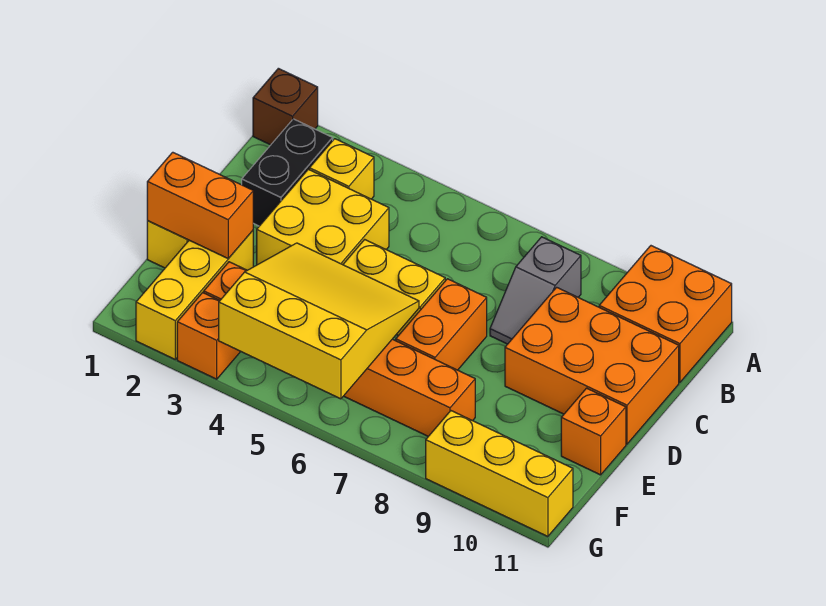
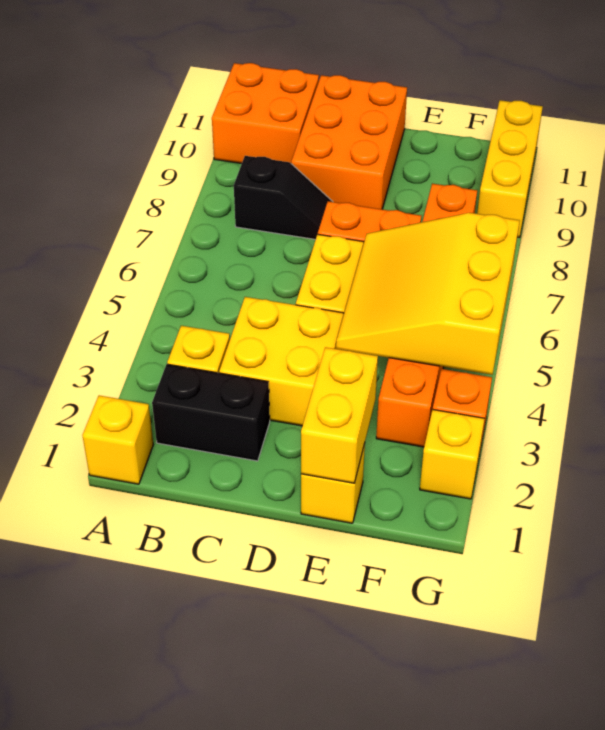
brown brick A1 level 1 -> yellow brick A1 level 1
grey slope B8:C8 level 1 top B -> black slope B8:C8 level 1 top B
orange brick E1:E2 level 2 -> yellow brick E1:E2 level 2
yellow brick E2:G2 level 1 -> yellow brick G2 level 1
orange brick E11 level 1 -> none

